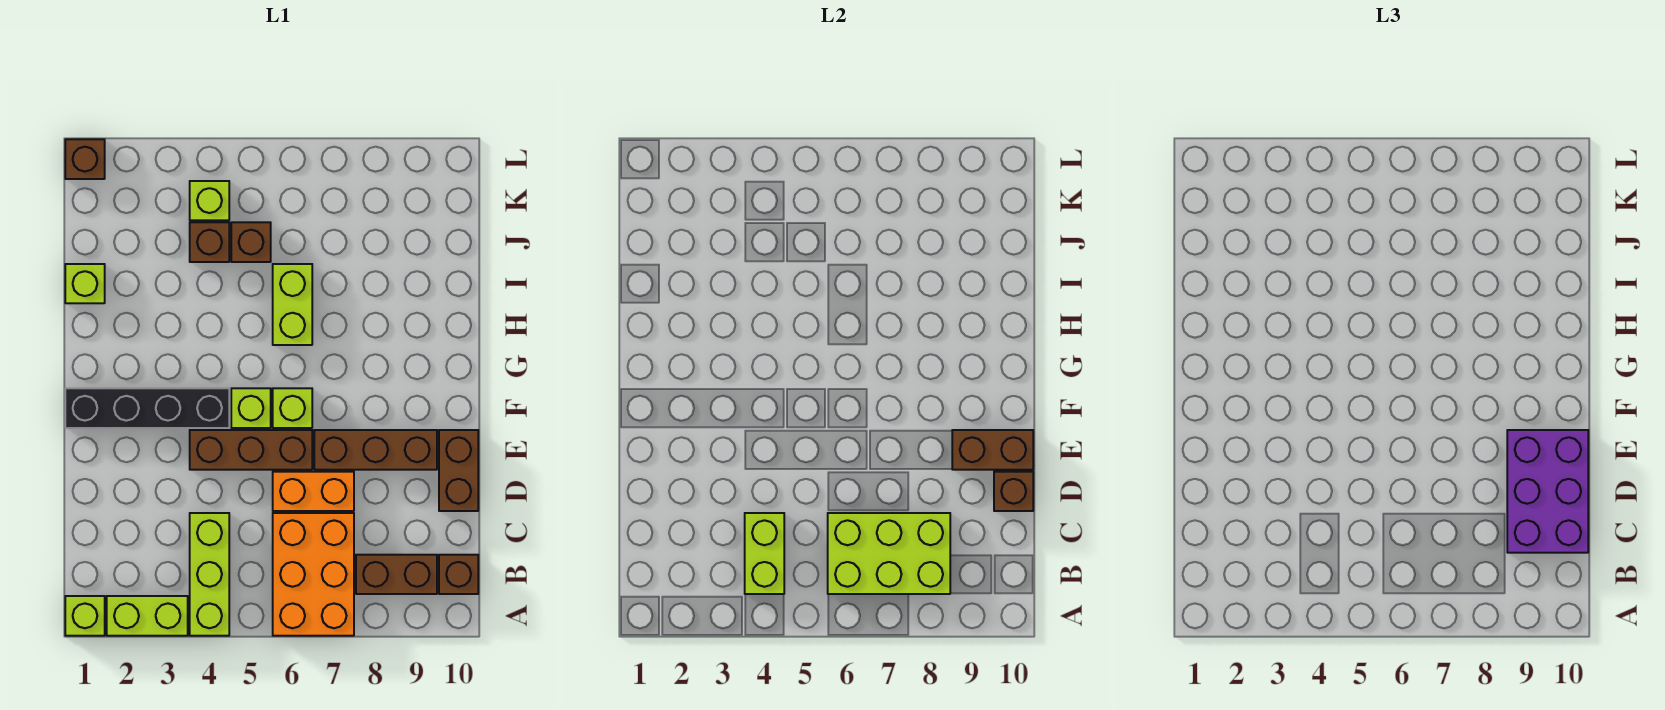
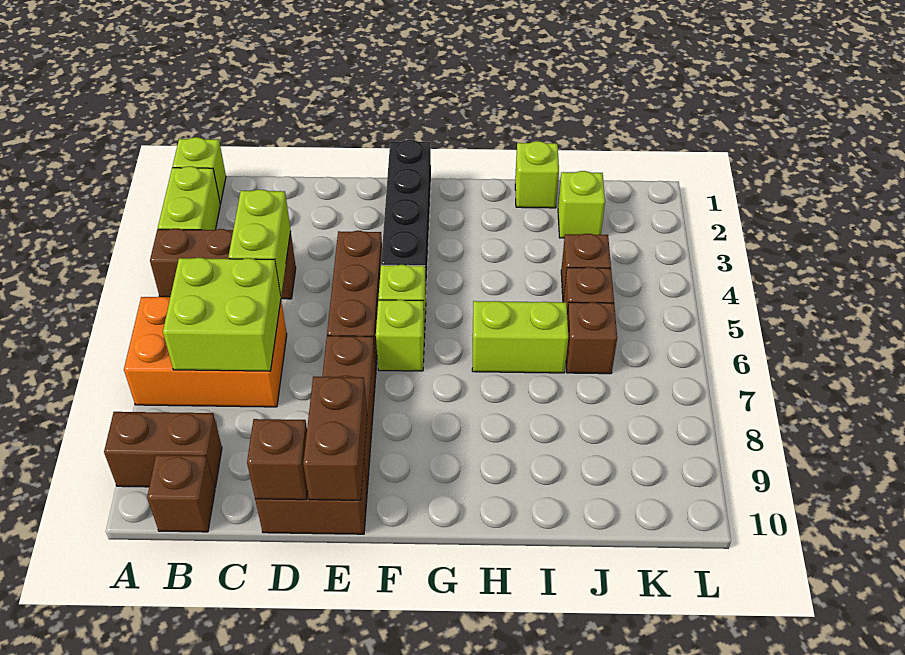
lime brick A4:C4 level 1 -> brown brick A4:C4 level 1
lime brick B4:C4 level 2 -> lime brick C4:C5 level 2
lime brick B6:C8 level 2 -> lime brick B6:C7 level 2
brown brick B8:B9 level 1 -> brown brick A9:B9 level 1
purple brick C9:E10 level 3 -> none
orange brick D6:D7 level 1 -> none
lime brick K4 level 1 -> lime brick J2 level 1
brown brick L1 level 1 -> brown brick J6 level 1

